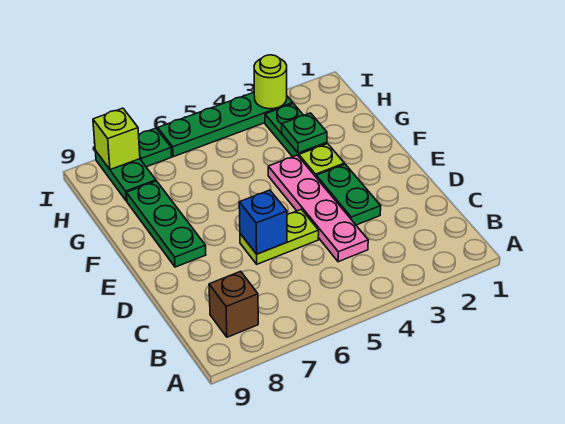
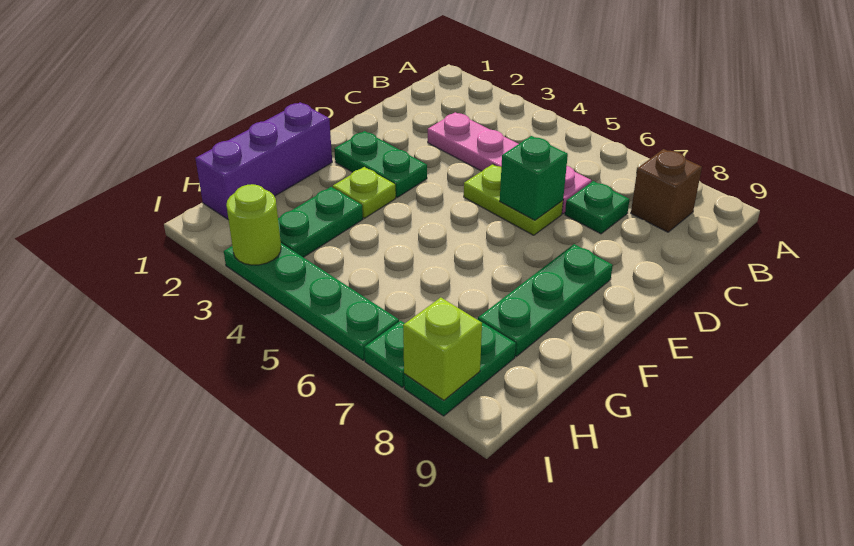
pink plate C4:F4 level 1 -> pink plate C3:C6 level 1
green plate D3:E3 level 1 -> green plate E2:E3 level 1
blue brick D6 level 2 -> green brick D6 level 2
none -> purple brick F1:H1 level 1
green plate G3 level 2 -> green plate C7 level 1

